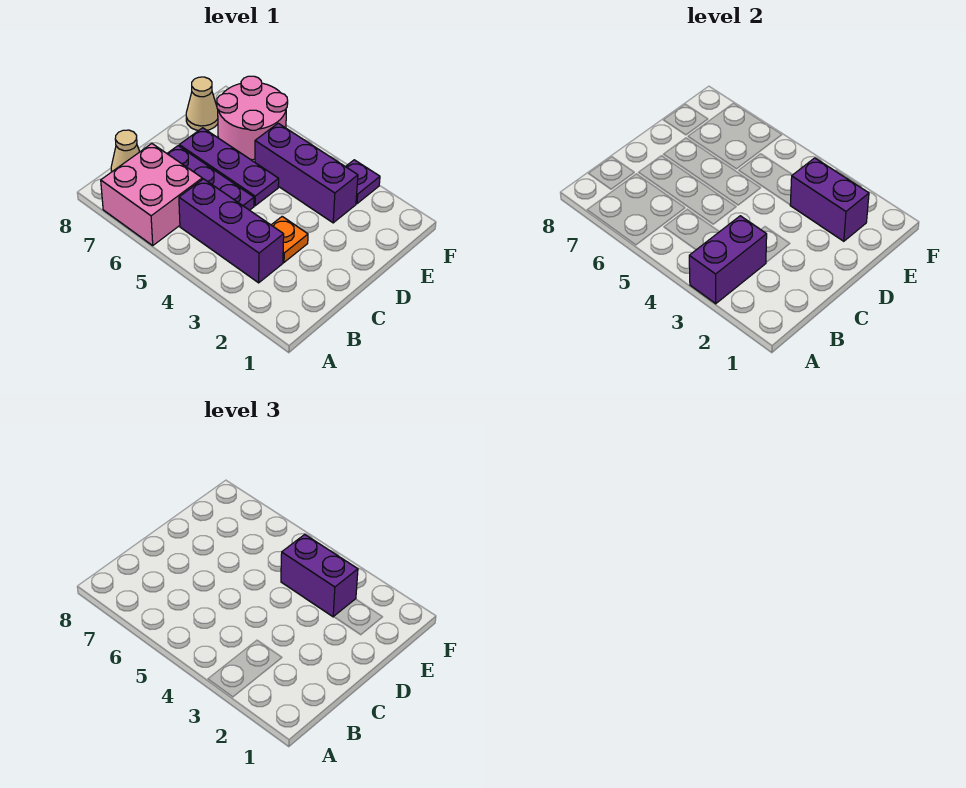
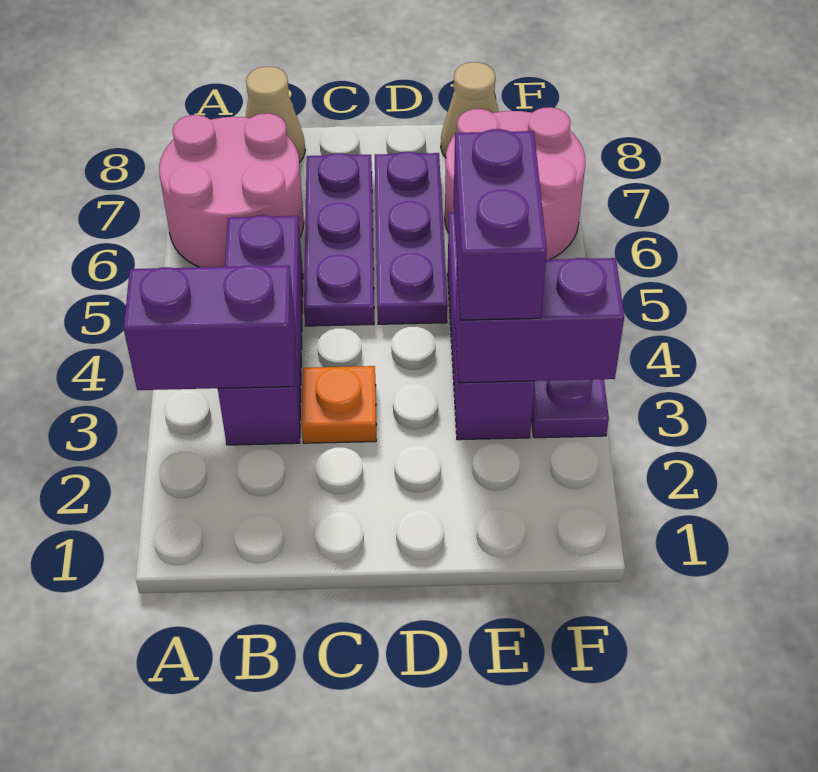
pink brick A6:B7 level 1 -> pink round brick A6:B7 level 1
purple brick E2:E3 level 2 -> purple brick E3:F3 level 2

